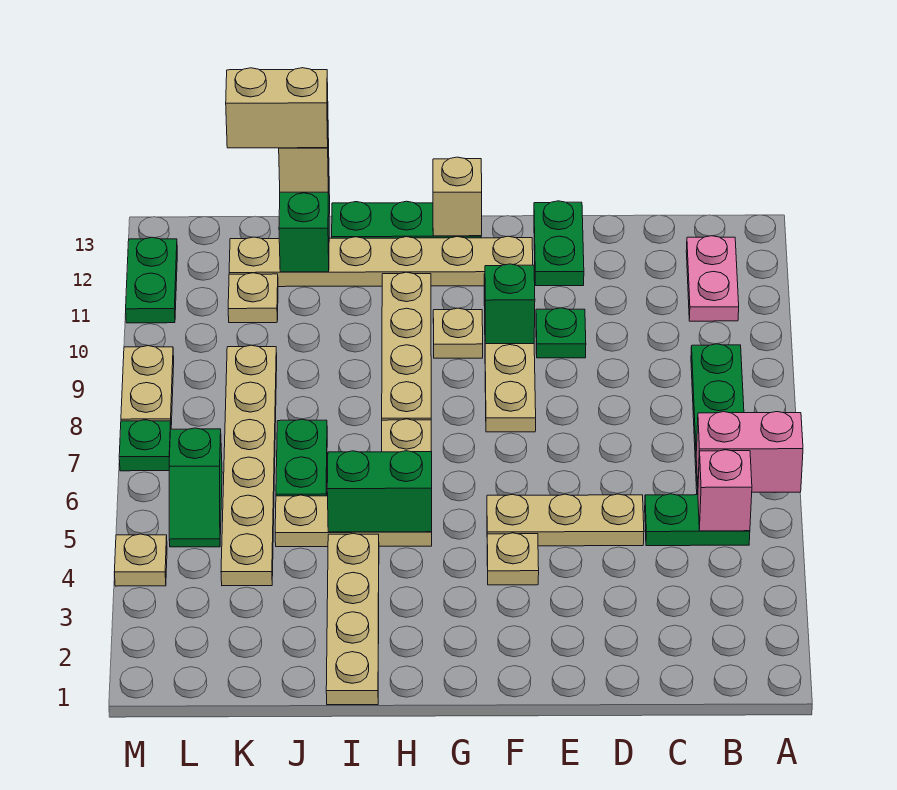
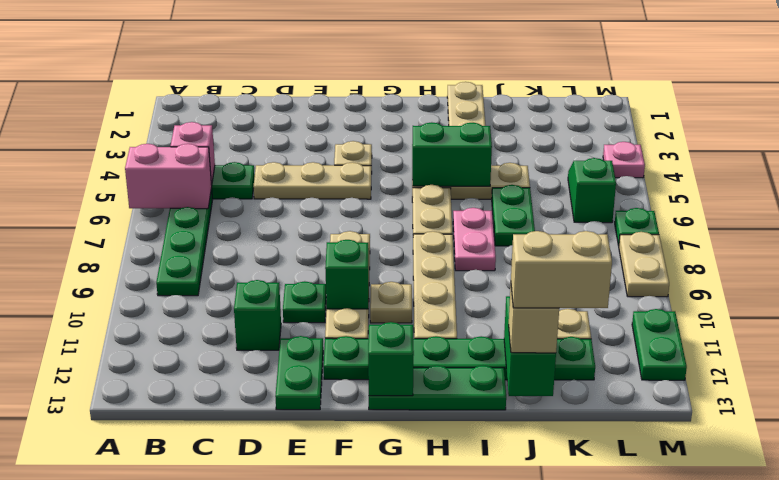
pink plate B11:B12 level 1 -> pink plate I7:I8 level 1
none -> green brick D11 level 1
tan plate F12:K12 level 1 -> green plate F12:K12 level 1
tan brick G13 level 2 -> green brick G13 level 2
tan plate K4:K9 level 1 -> none
tan plate M4 level 1 -> pink plate M4 level 1

